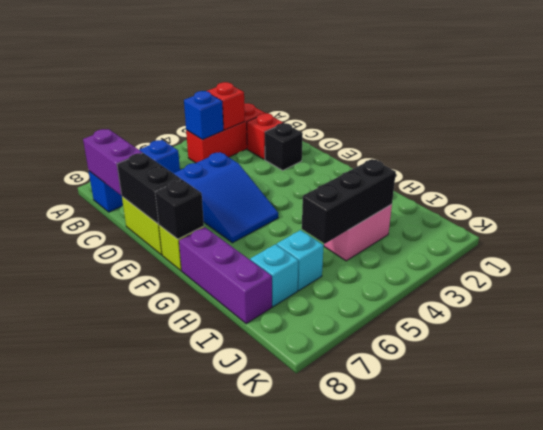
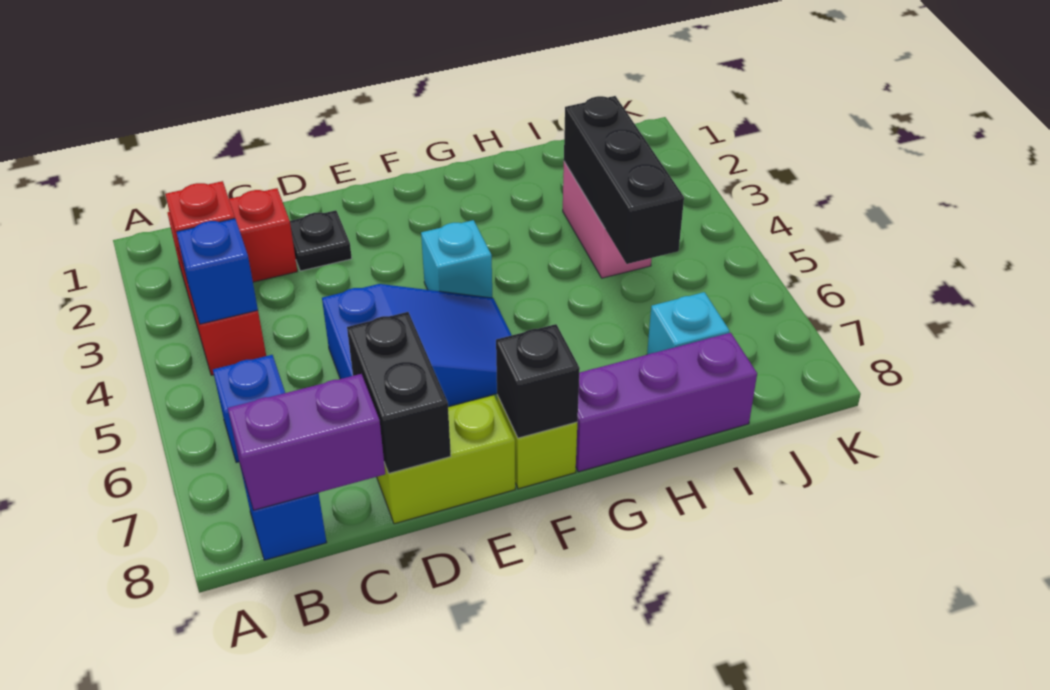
black brick D2 level 1 -> black plate D2 level 1
black brick D8:E8 level 2 -> black brick D7:D8 level 2
cyan brick I6 level 1 -> cyan brick F4 level 1

